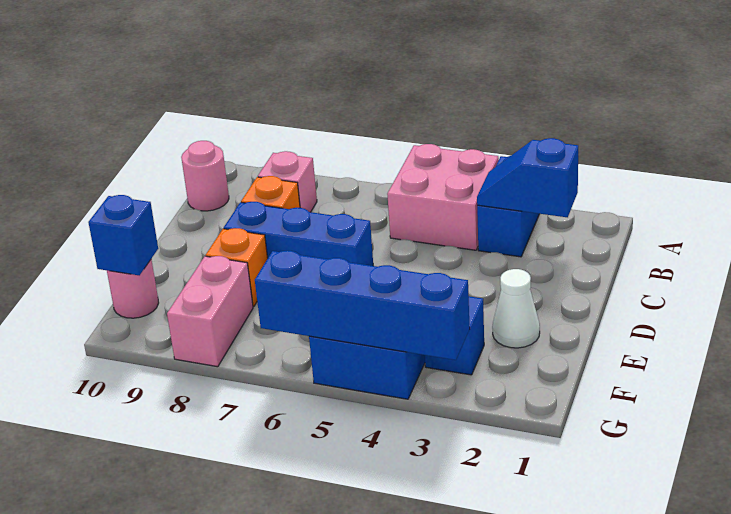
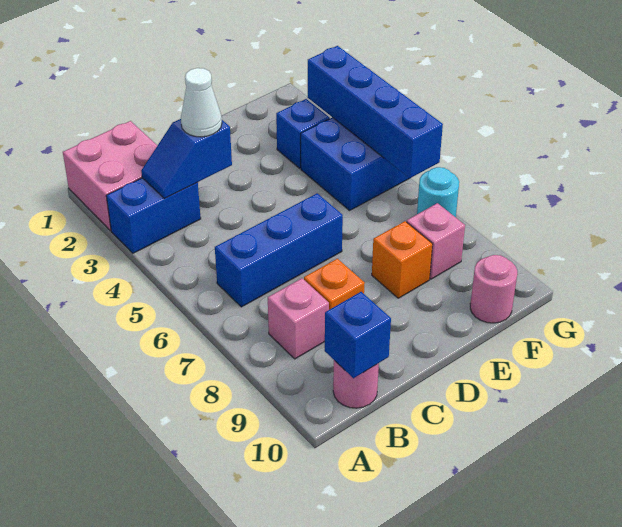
pink brick A4:B5 level 1 -> pink brick A1:B2 level 1
blue slope B2:B3 level 2 top 2 -> blue slope B3:C3 level 2 top C
blue brick D6:D8 level 1 -> blue brick B6:D6 level 1
white cone E2 level 1 -> white cone C3 level 3
pink brick F8:G8 level 1 -> pink brick F8 level 1
blue brick F10 level 2 -> blue brick B10 level 2
none -> cyan round brick G7 level 1

